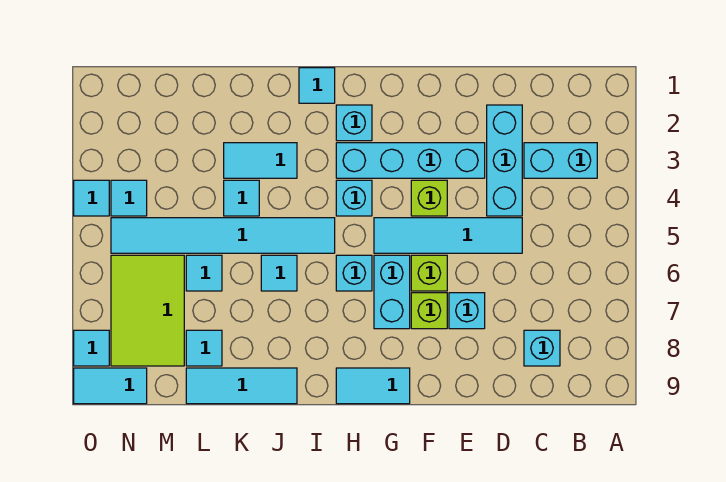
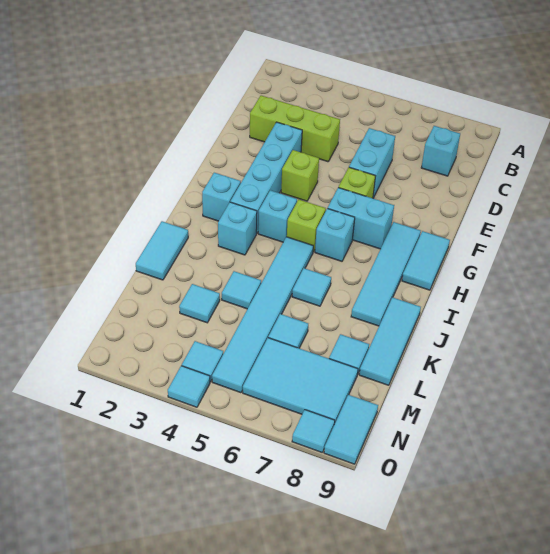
cyan brick B3:C3 level 1 -> cyan brick D6:E6 level 1
cyan brick D2:D4 level 1 -> lime brick D2:D4 level 1
cyan tile D5:G5 level 1 -> cyan tile G8:J8 level 1
cyan brick E7 level 1 -> cyan brick I3 level 1
lime brick F7 level 1 -> lime brick H5 level 1
cyan tile I1 level 1 -> cyan tile L3 level 1
cyan tile J3:K3 level 1 -> cyan tile J1:K1 level 1
lime tile M6:N8 level 1 -> cyan tile M6:N8 level 1

